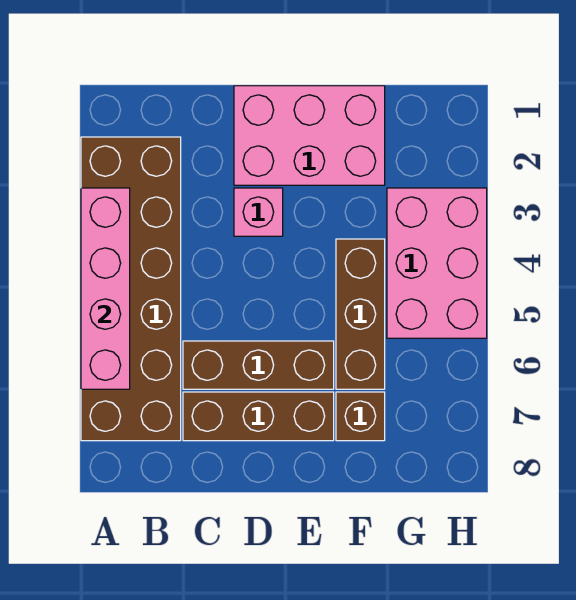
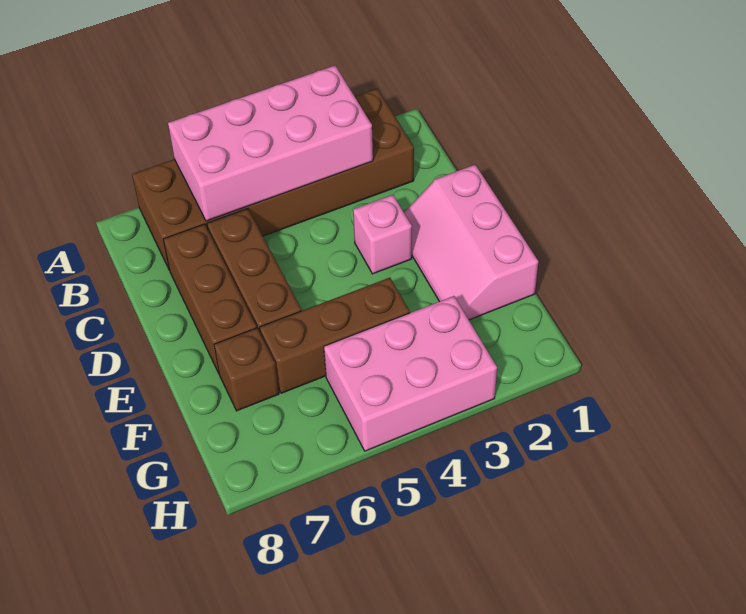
pink brick A3:A6 level 2 -> pink brick A3:B6 level 2
pink brick D1:F2 level 1 -> pink slope D1:F2 level 1 top 1

